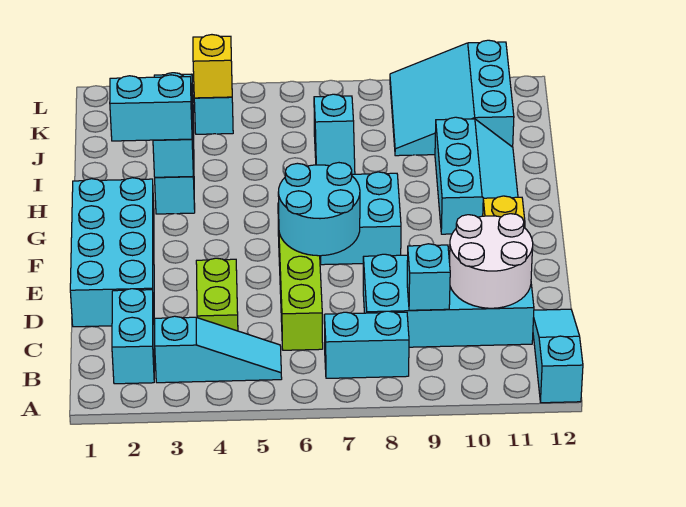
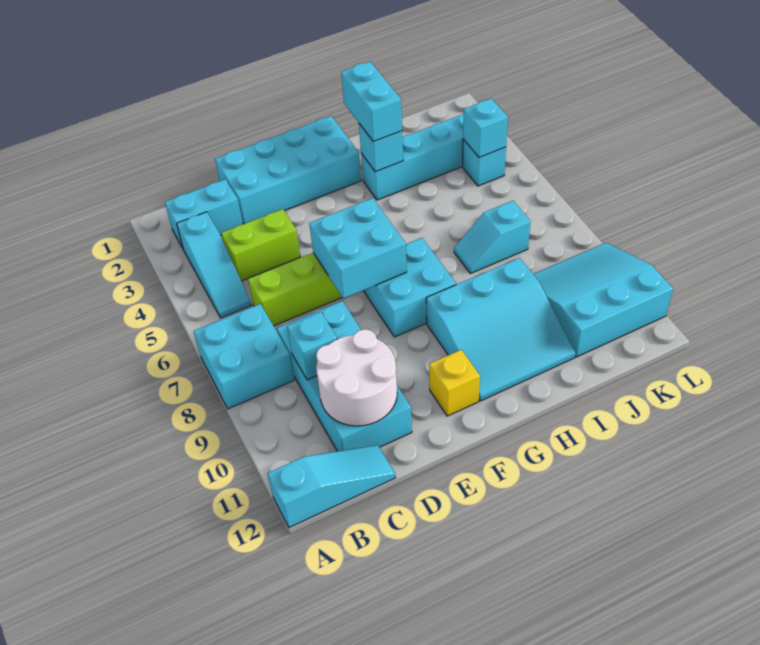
cyan brick B7:B8 level 1 -> cyan brick A7:B8 level 1
cyan round brick E6:F7 level 2 -> cyan brick E6:F7 level 2
cyan slope G10:I11 level 1 top 10 -> cyan slope G9:I11 level 1 top 9
yellow brick K4 level 2 -> cyan brick K4 level 2

